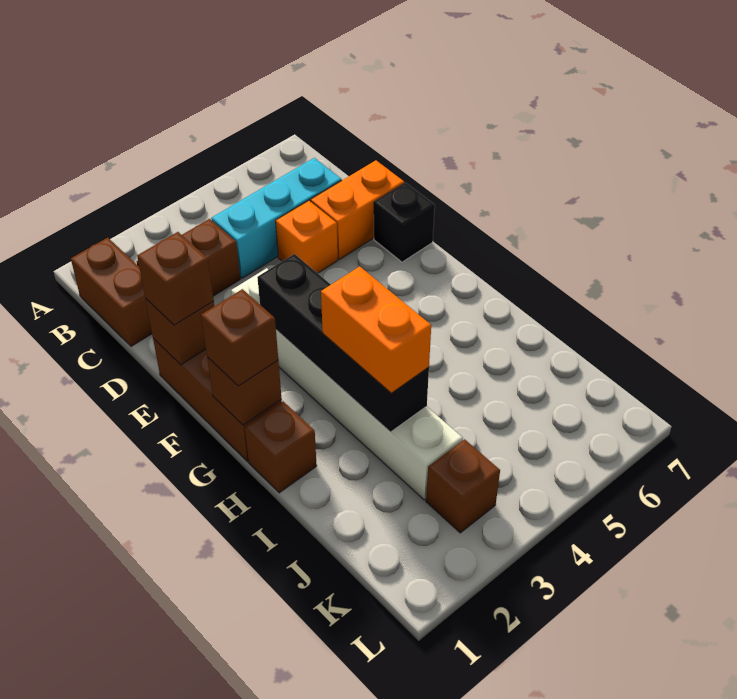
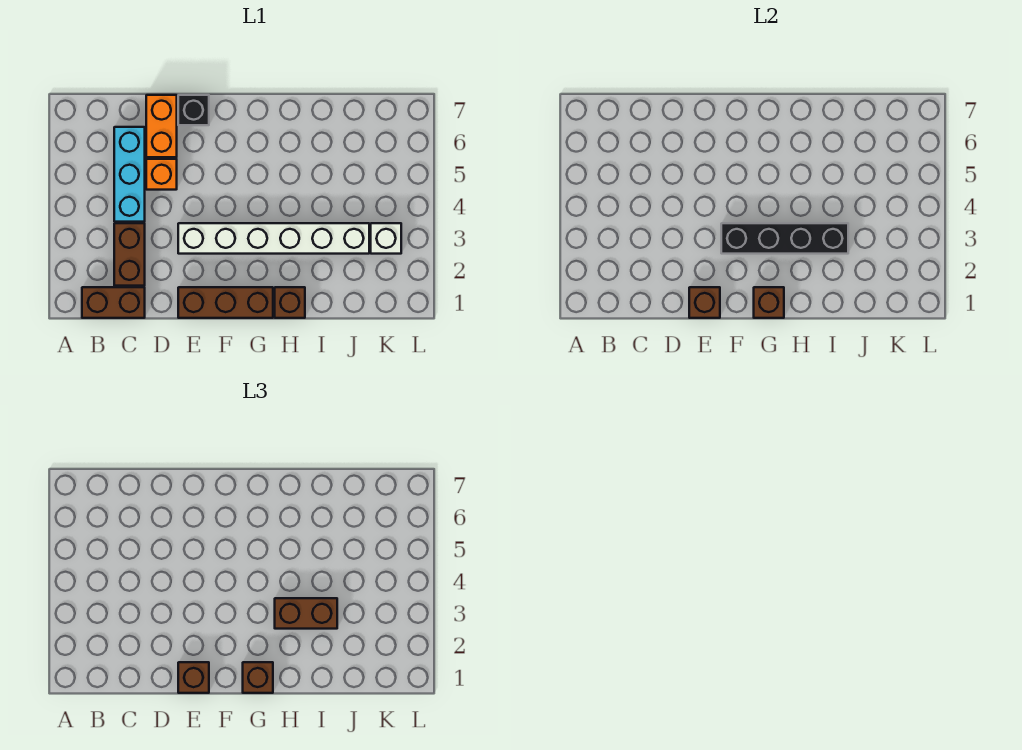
orange brick H3:I3 level 3 -> brown brick H3:I3 level 3
brown brick K3 level 1 -> white brick K3 level 1

